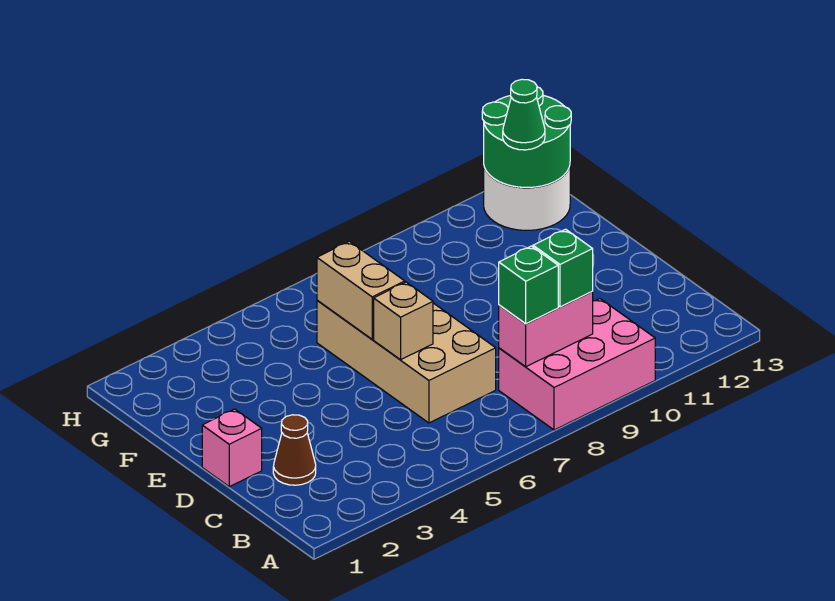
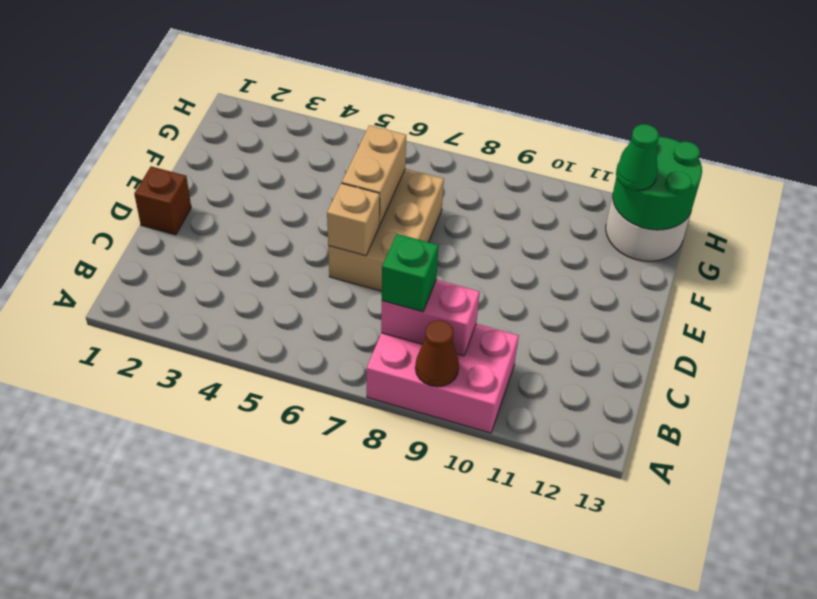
green brick B9 level 3 -> none
brown cone C2 level 1 -> brown cone A9 level 2
tan brick C6:F7 level 1 -> tan brick D6:F7 level 1
pink brick D1 level 1 -> brown brick D1 level 1

